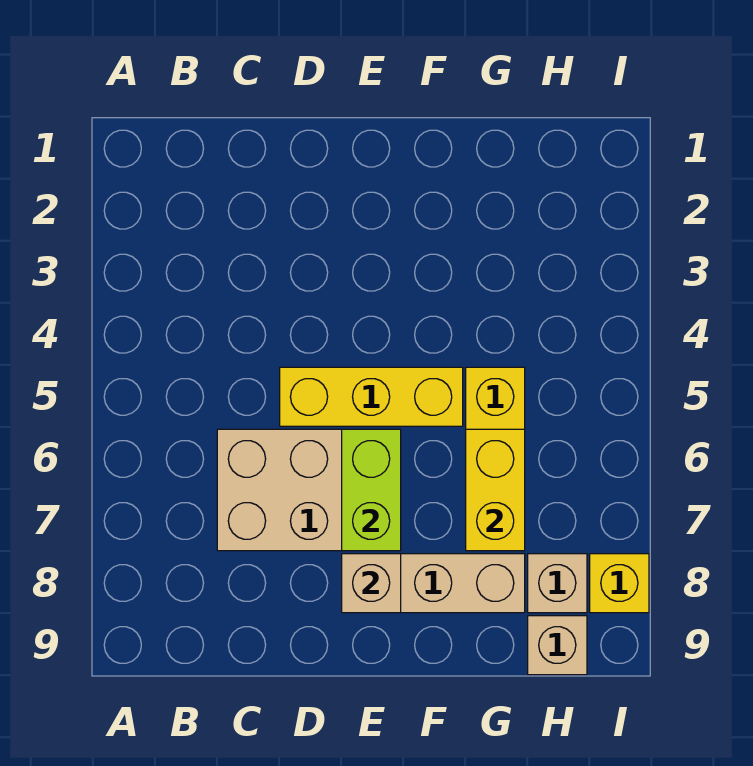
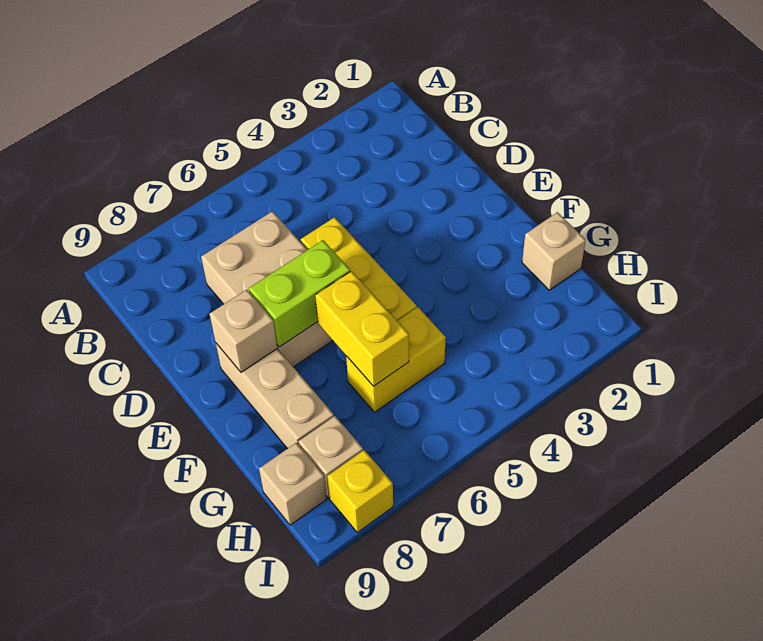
none -> tan brick G1 level 1
yellow brick G6:G7 level 2 -> yellow brick F6:G6 level 2

